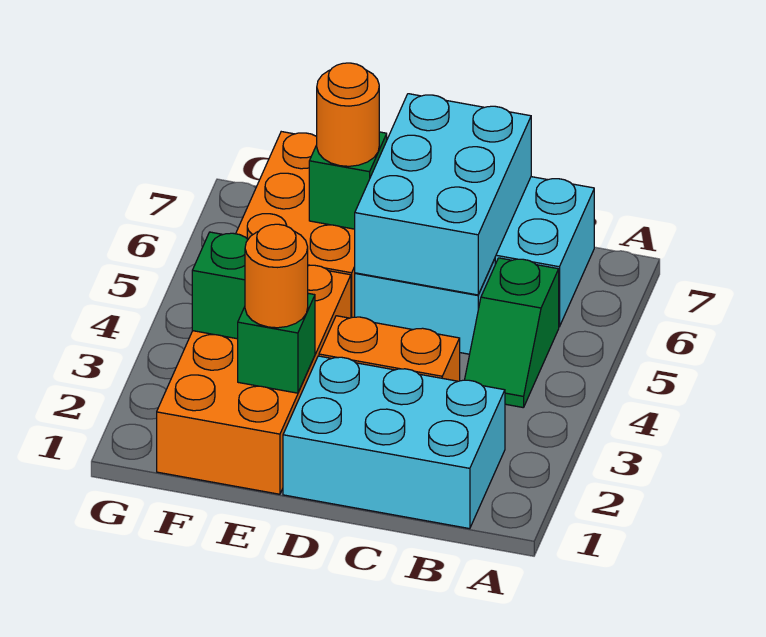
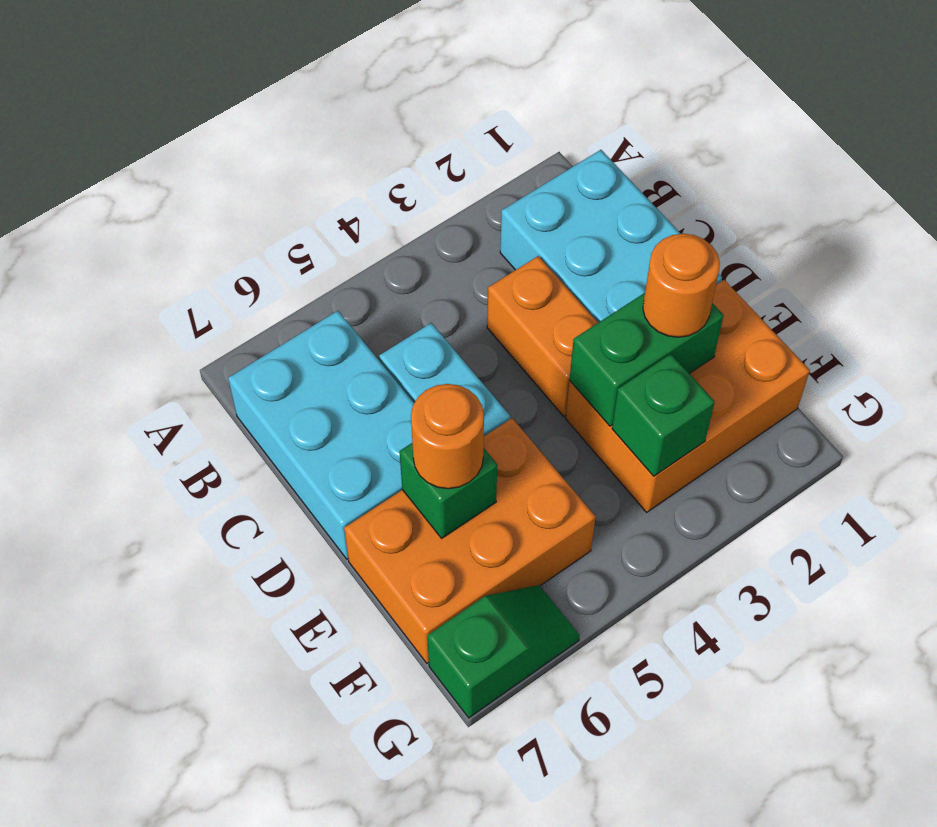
green slope B4:B5 level 1 top 5 -> green slope G6:G7 level 1 top 7
cyan brick C5:D7 level 2 -> none
orange brick E1:F4 level 1 -> orange brick E1:F3 level 1
green brick E2 level 2 -> green brick E2:E3 level 2

